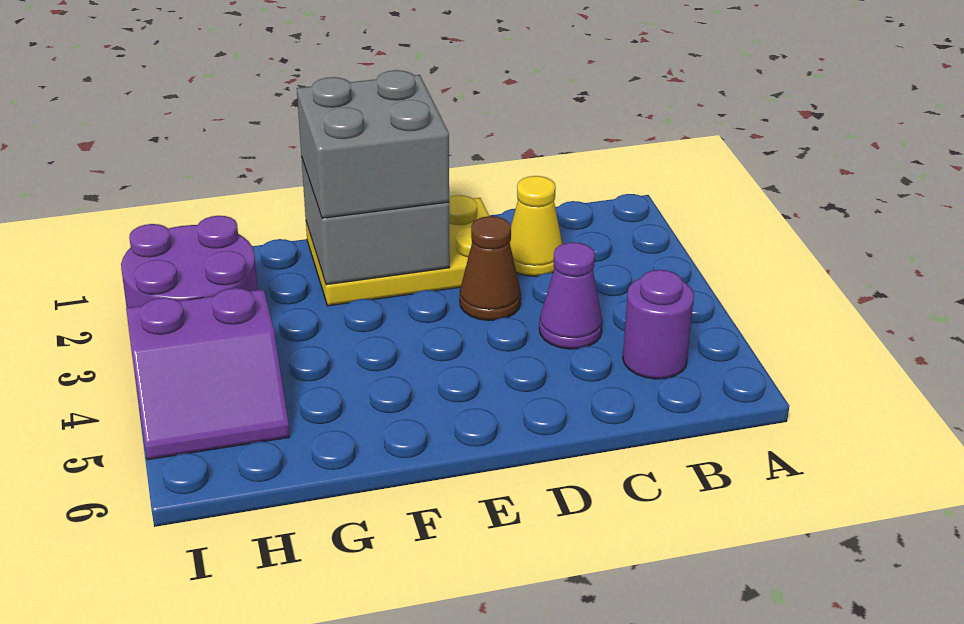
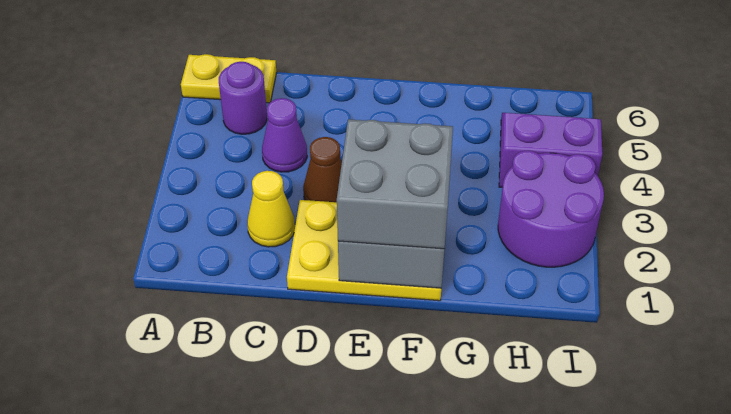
none -> yellow plate A6:B6 level 1

